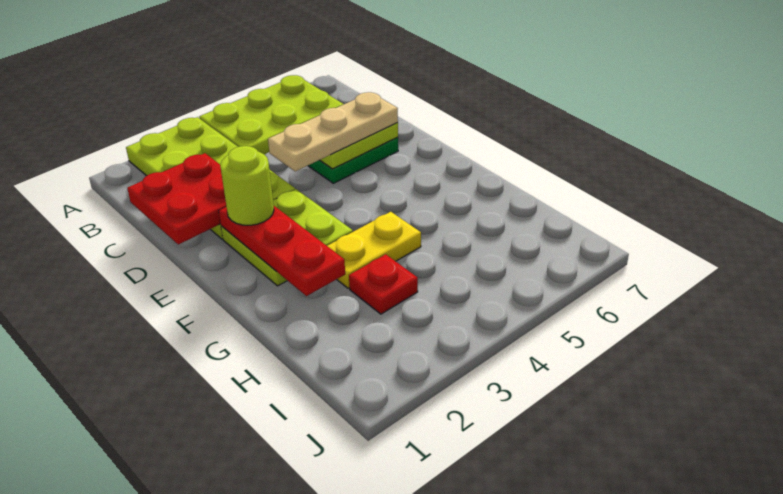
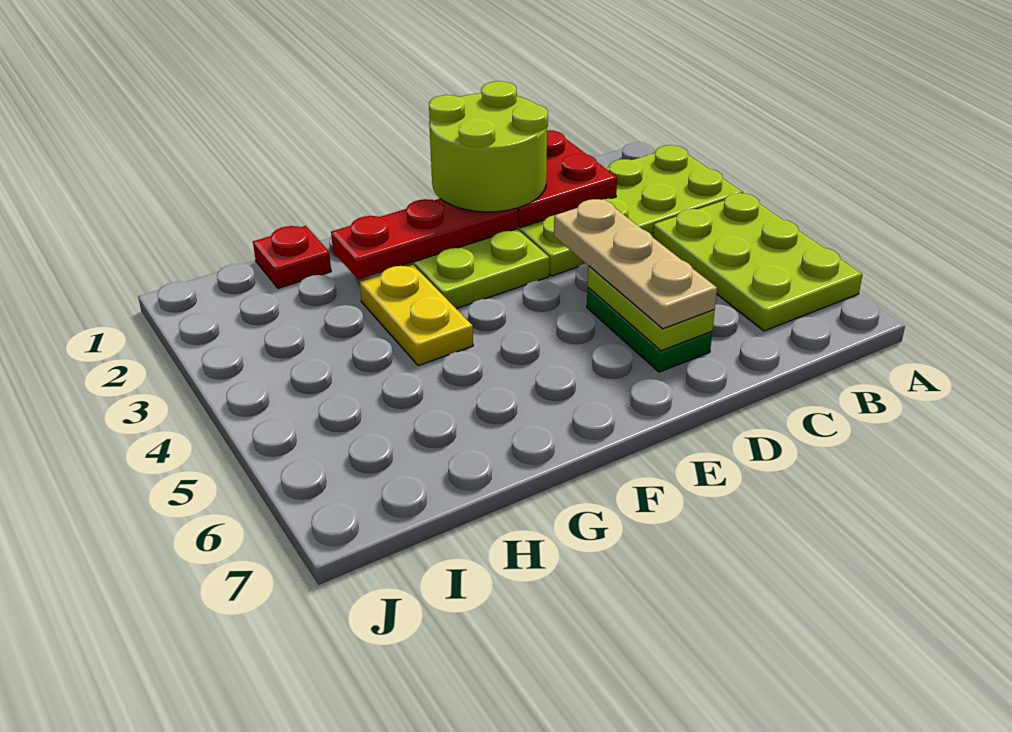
lime round brick E2 level 3 -> lime round brick D1:E2 level 3
red plate H3 level 1 -> red plate H1 level 1

